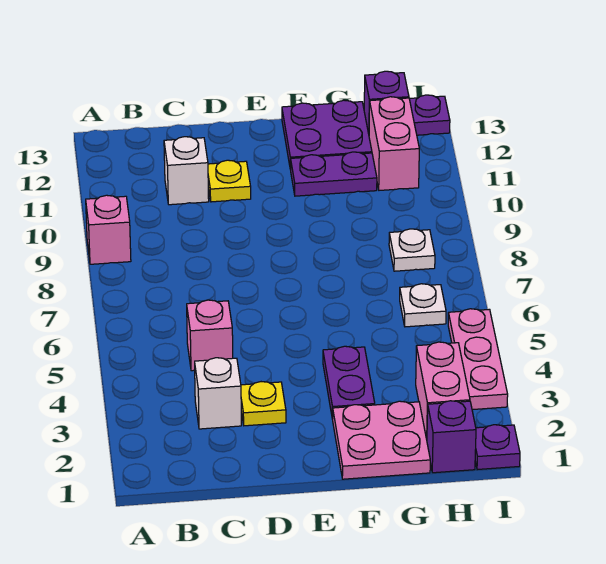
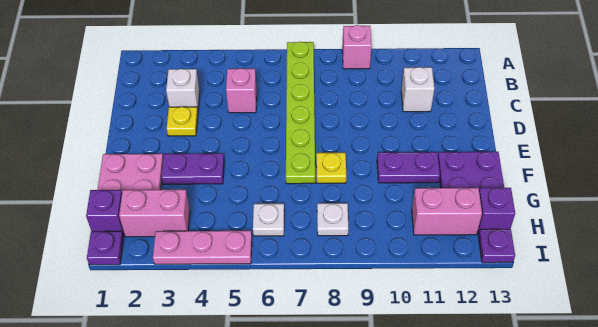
none -> lime plate A7:F7 level 1
yellow plate D11 level 1 -> yellow plate F8 level 1
purple plate F11:G11 level 1 -> purple plate F10:F11 level 1

